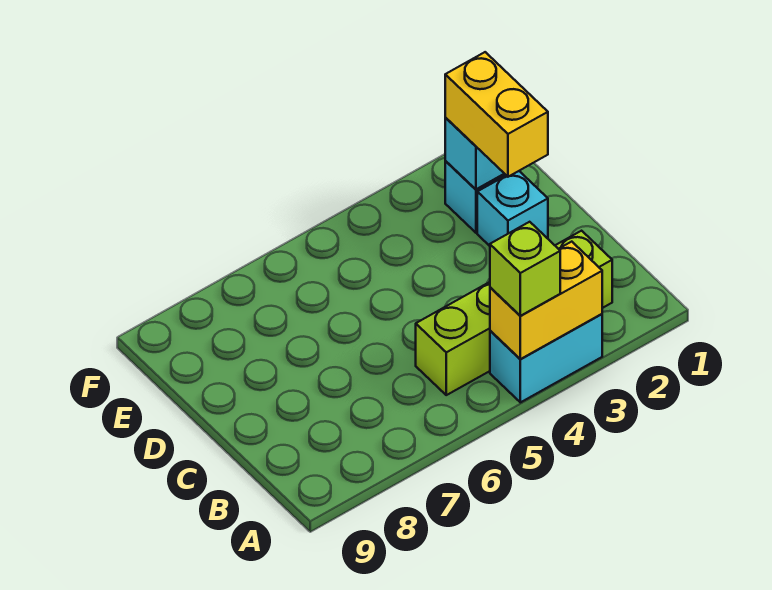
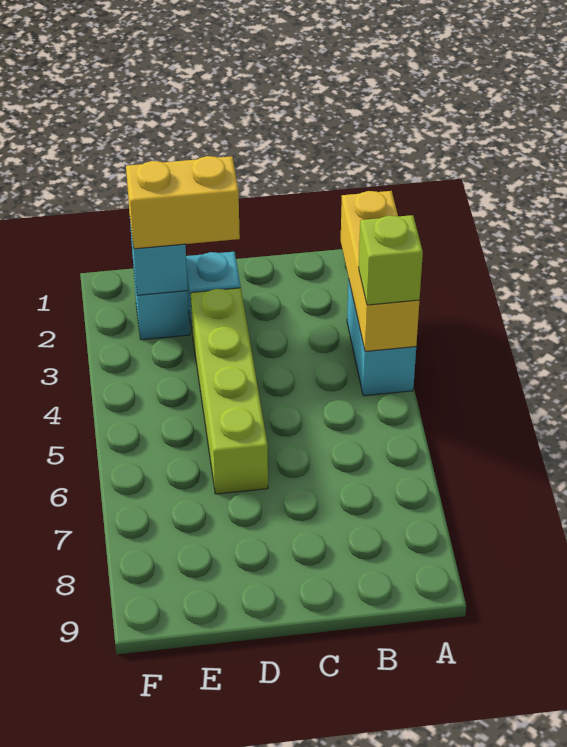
yellow brick A3:A4 level 2 -> yellow brick A2:A4 level 2
lime brick B2:B5 level 1 -> lime brick D3:D6 level 1

